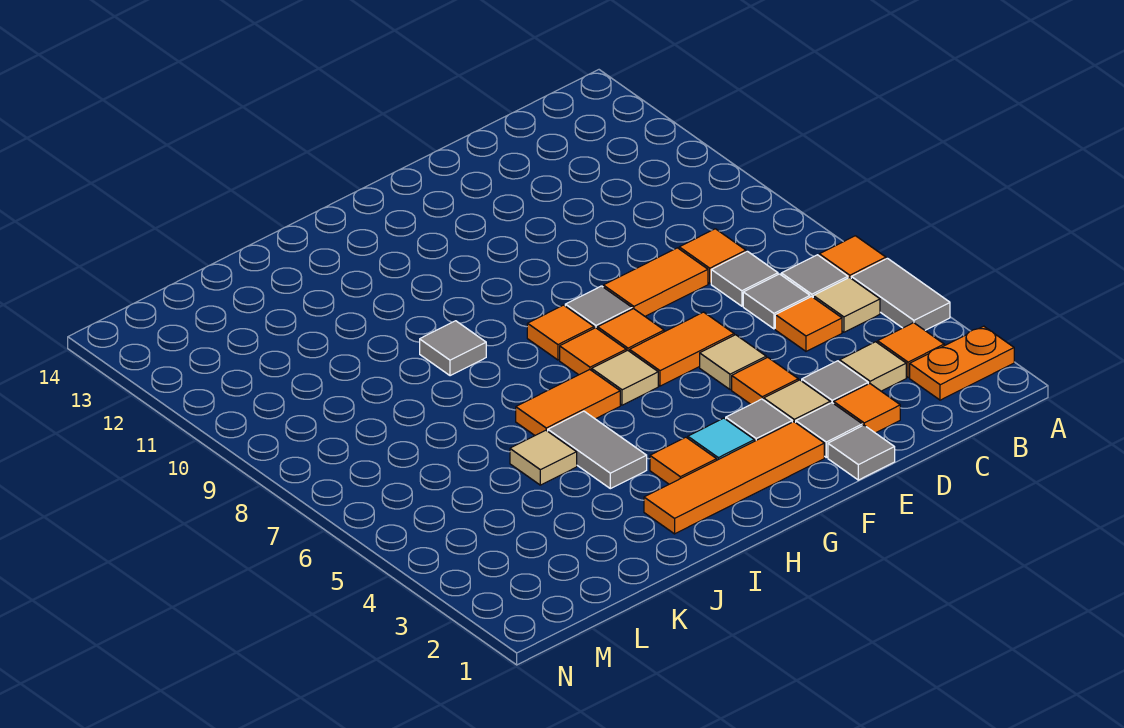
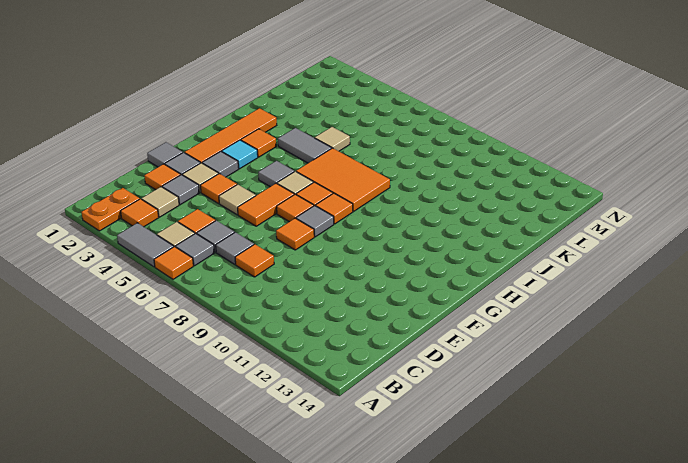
orange tile D8:E8 level 1 -> orange tile E8 level 1
orange tile H6:I6 level 1 -> orange tile H6:I8 level 1
grey tile I9 level 1 -> grey tile G5 level 1

